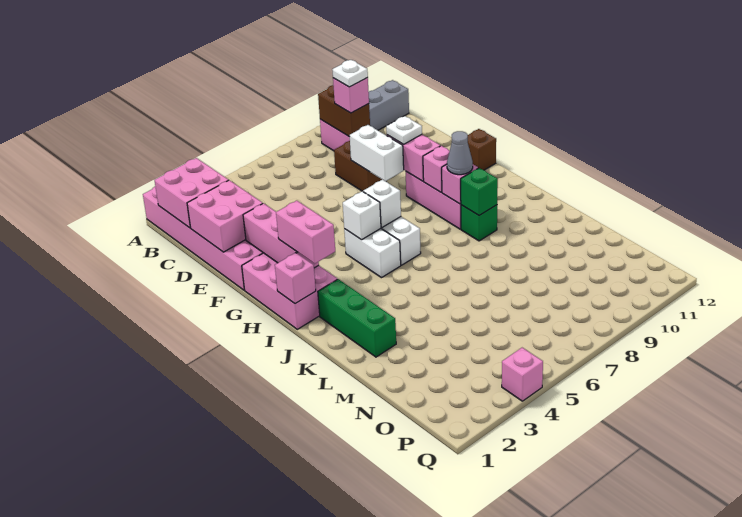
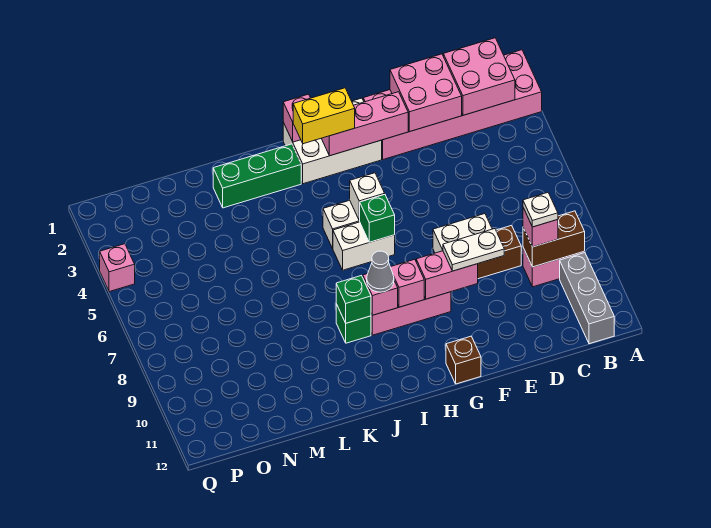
white plate F9 level 3 -> white plate E9:F9 level 3
pink brick G1:I2 level 1 -> white brick G1:I2 level 1
pink brick H2:I2 level 3 -> yellow brick H2:I2 level 3
white brick H6 level 2 -> green brick H6 level 2

